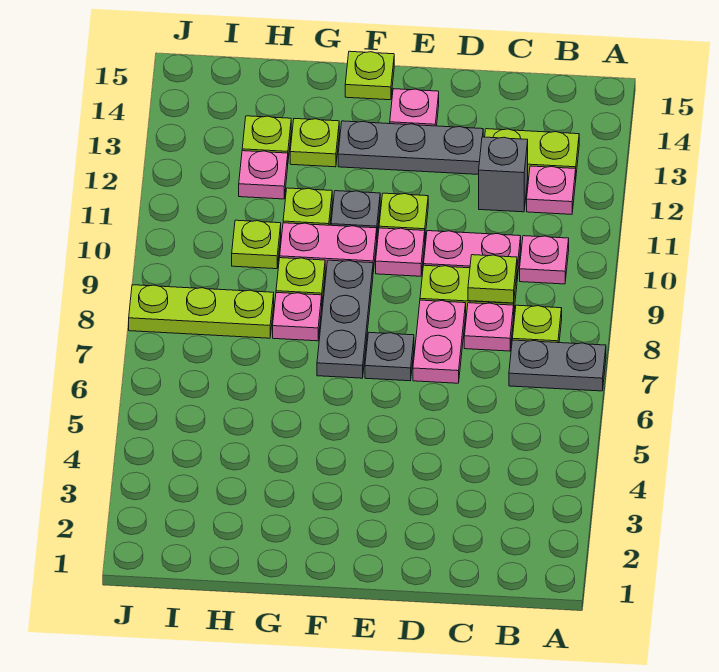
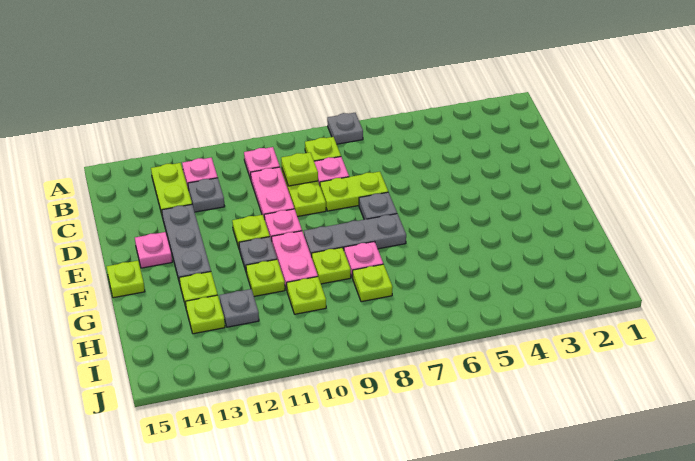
grey plate A7:B7 level 1 -> grey plate A7 level 1
grey brick C12 level 1 -> grey plate C12 level 1
pink plate D7:D8 level 1 -> lime plate D7:D8 level 1
lime plate H8:J8 level 1 -> lime plate H8 level 1
pink plate H12 level 1 -> grey plate H12 level 1

